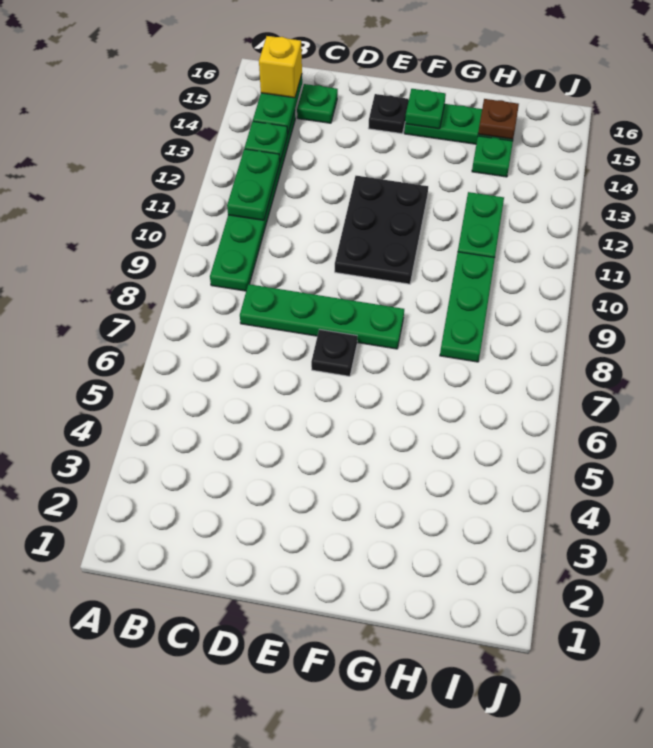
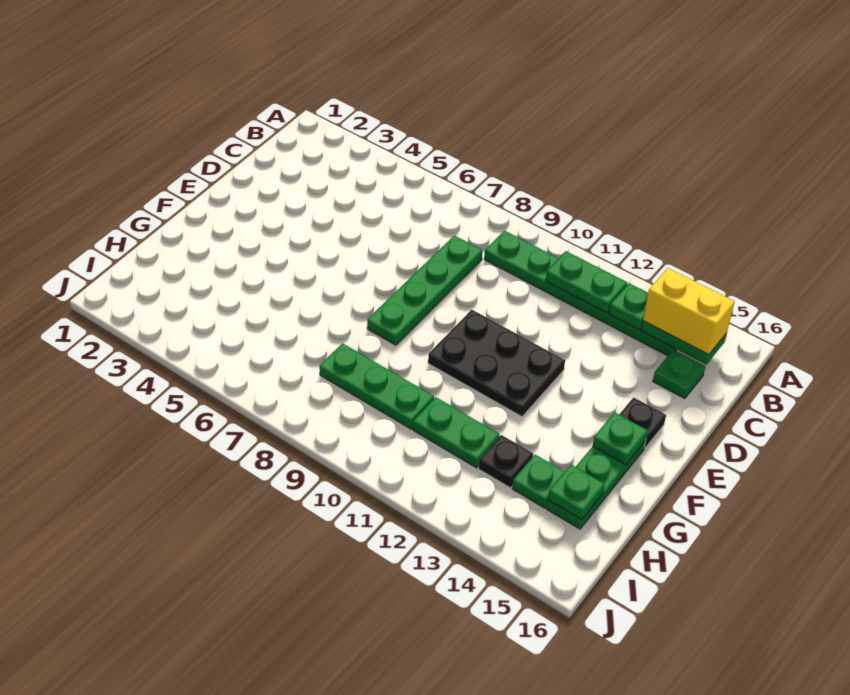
yellow brick B15 level 3 -> yellow brick B14:B15 level 3
black plate E7 level 1 -> black plate H13 level 1
brown plate H15 level 2 -> green plate H15 level 2

